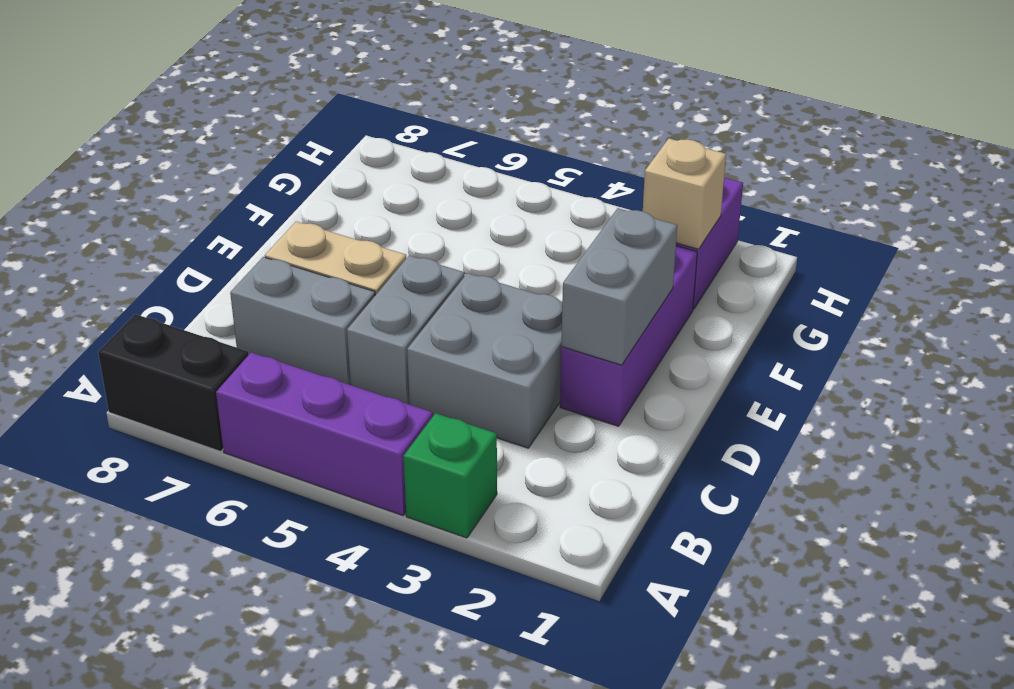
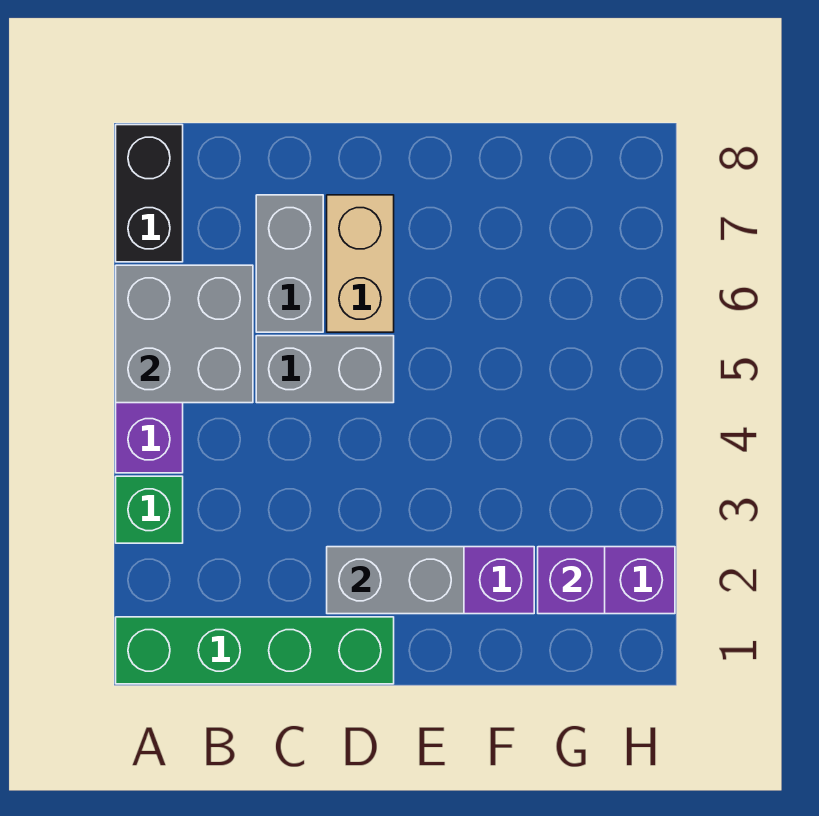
none -> green brick A1:D1 level 1
grey brick C3:D4 level 1 -> grey brick A5:B6 level 2
tan brick G2 level 2 -> purple brick G2 level 2

